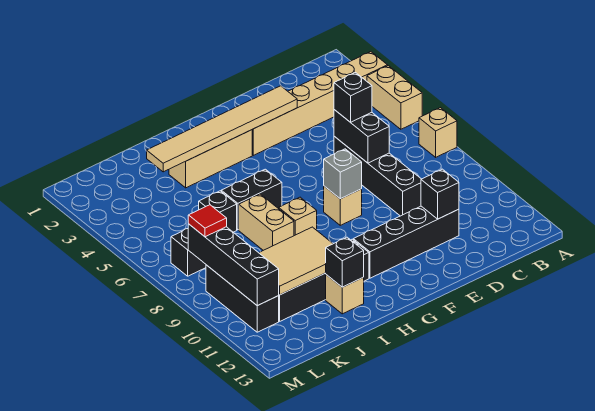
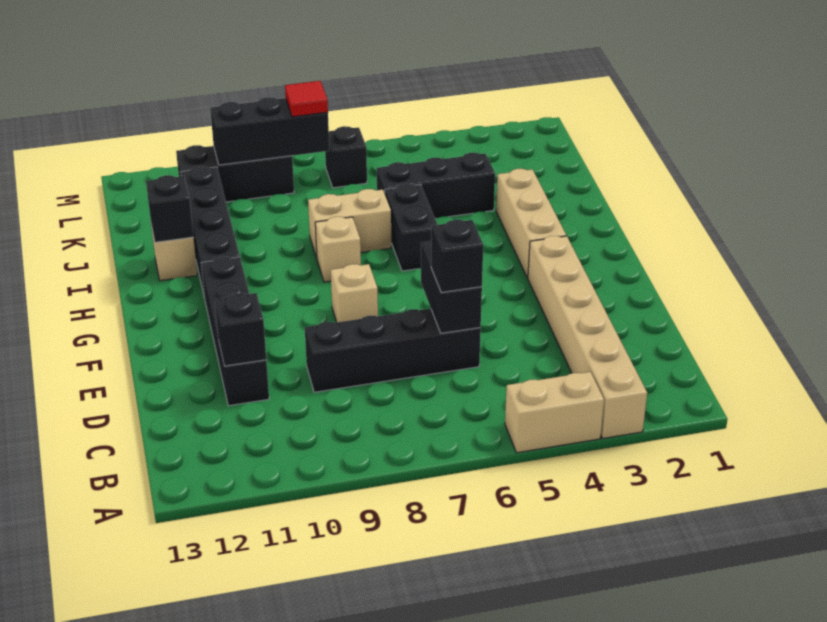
tan brick A7 level 1 -> none
black brick D6:D7 level 2 -> black brick D6:E6 level 2
tan tile E3:J3 level 2 -> none
grey brick F8 level 2 -> none
tan tile I10:K11 level 2 -> none
black brick J6 level 1 -> black brick J4:J6 level 1
black brick L8:L11 level 2 -> black brick L8:L10 level 2

